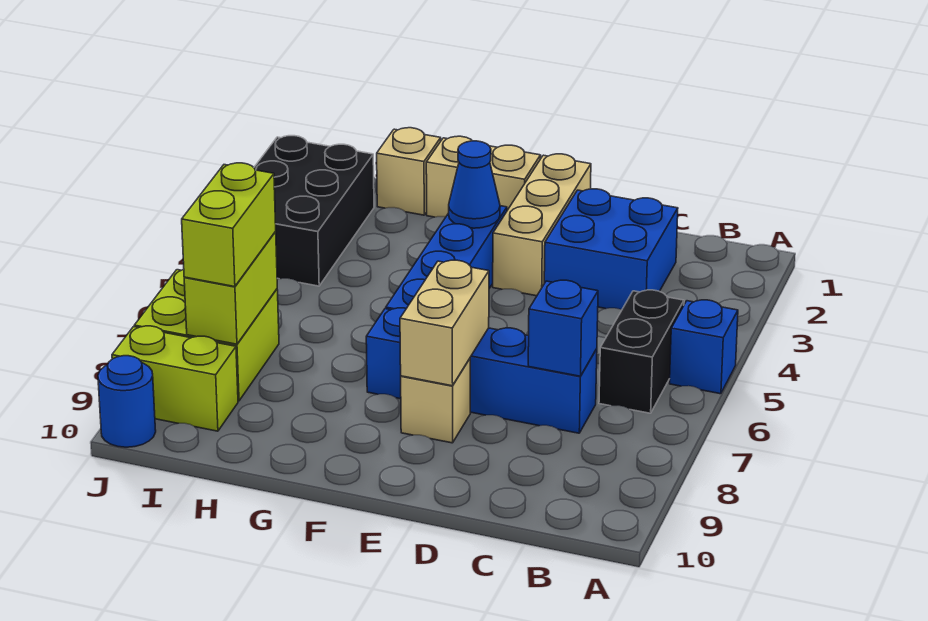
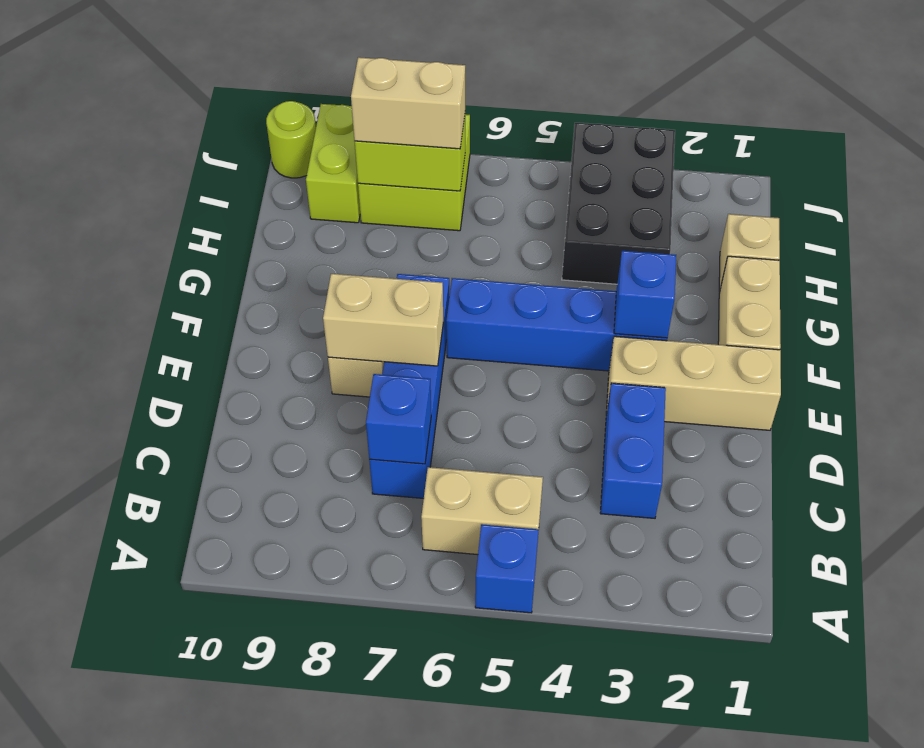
black brick B5:B6 level 1 -> tan brick B5:B6 level 1
blue brick C2:D3 level 1 -> blue brick C3:D3 level 1
blue cone F3 level 2 -> blue brick F3 level 2
black brick I2:J4 level 1 -> black brick H3:J4 level 1
lime brick I7:I8 level 3 -> tan brick I7:I8 level 3
blue round brick J10 level 1 -> lime round brick J10 level 1

